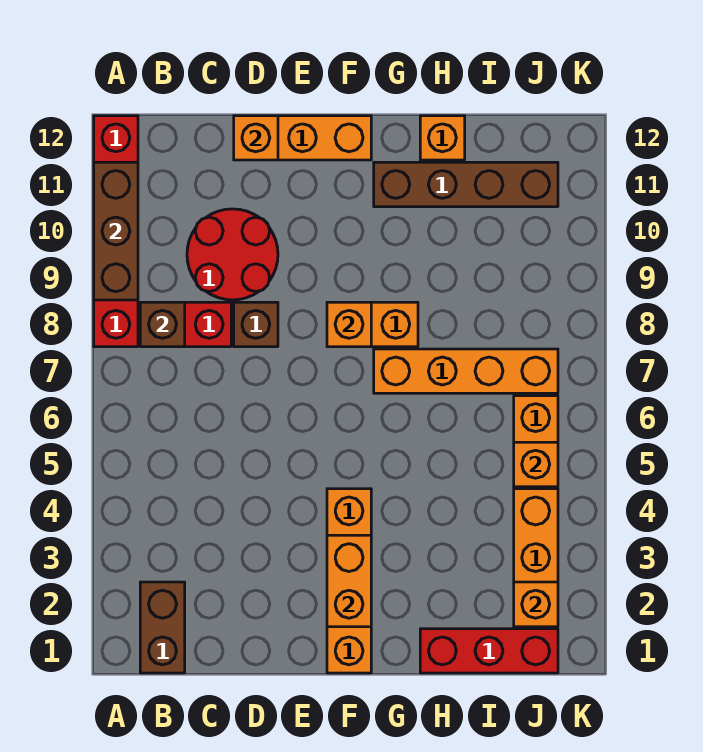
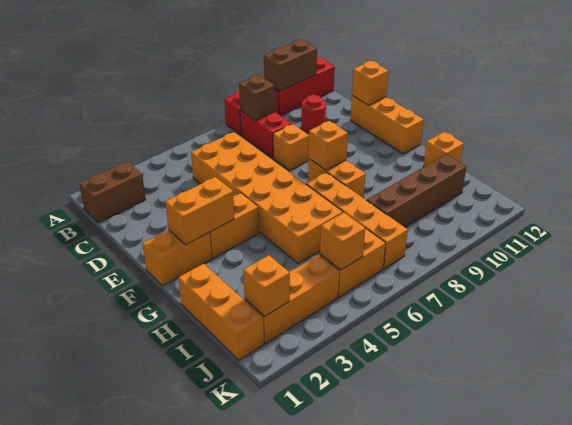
brown brick A9:A11 level 2 -> brown brick A10:A11 level 2
none -> orange brick C5:H6 level 1
red round brick C9:D10 level 1 -> red round brick C10 level 1
brown brick D8 level 1 -> orange brick D8 level 1
brown brick G11:J11 level 1 -> brown brick I8:I11 level 1
red brick H1:J1 level 1 -> orange brick H1:J1 level 1

